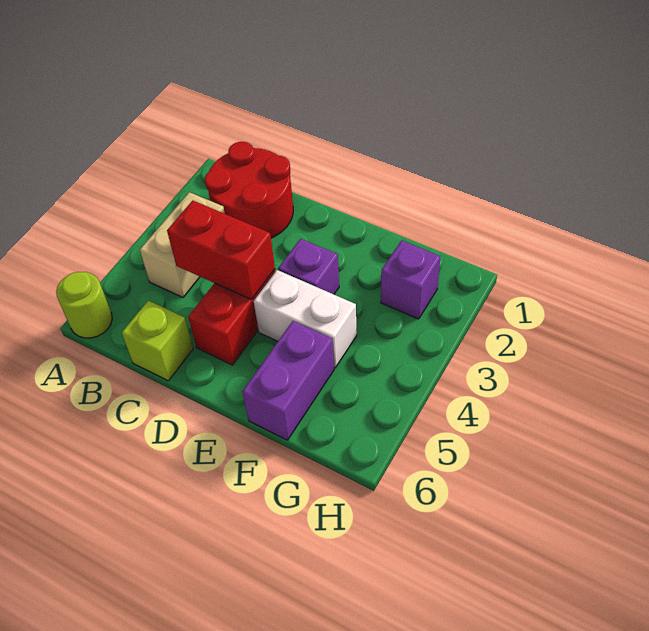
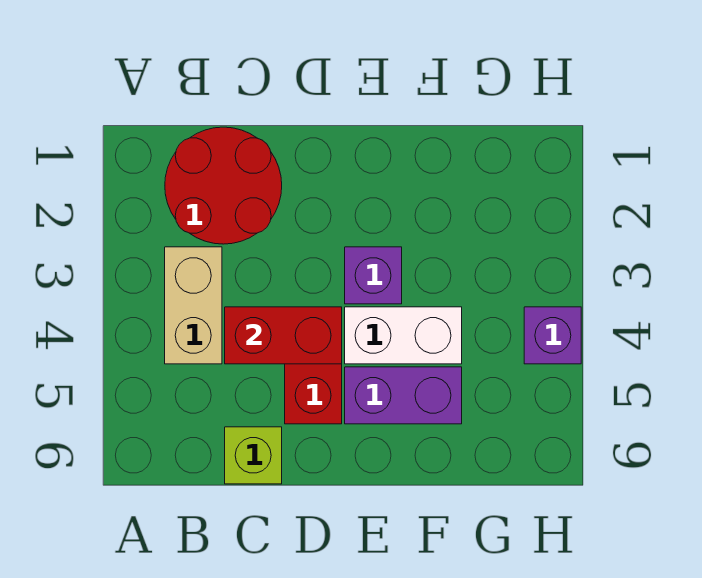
lime round brick A6 level 1 -> none
purple brick F5:F6 level 1 -> purple brick E5:F5 level 1
purple brick G2 level 1 -> purple brick H4 level 1

